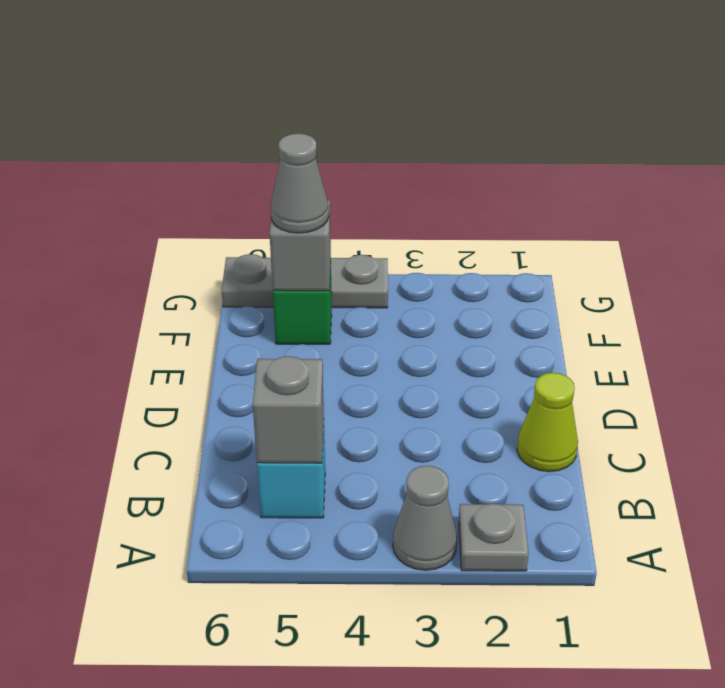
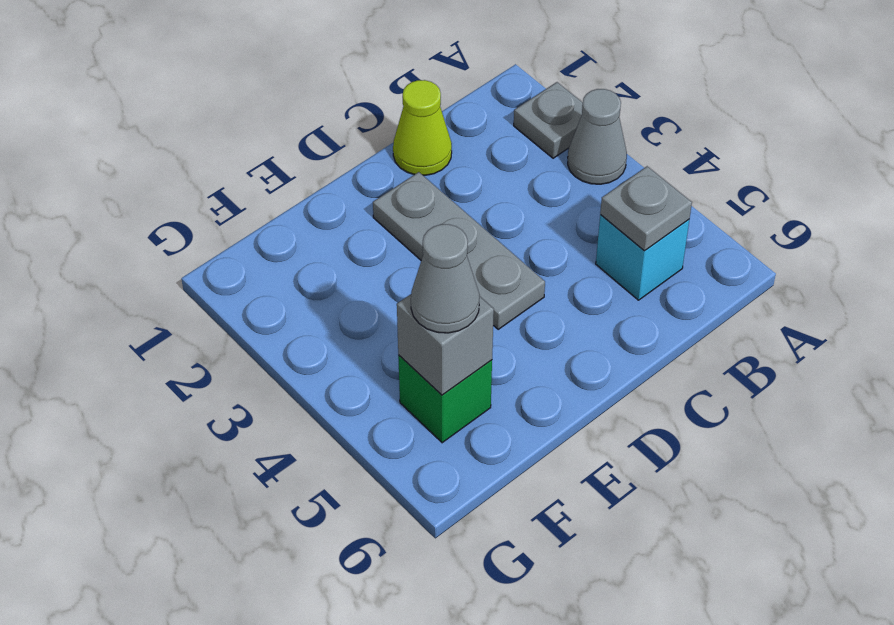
grey brick B5 level 2 -> grey plate B5 level 2
grey plate G4:G6 level 1 -> grey plate D2:D4 level 1

